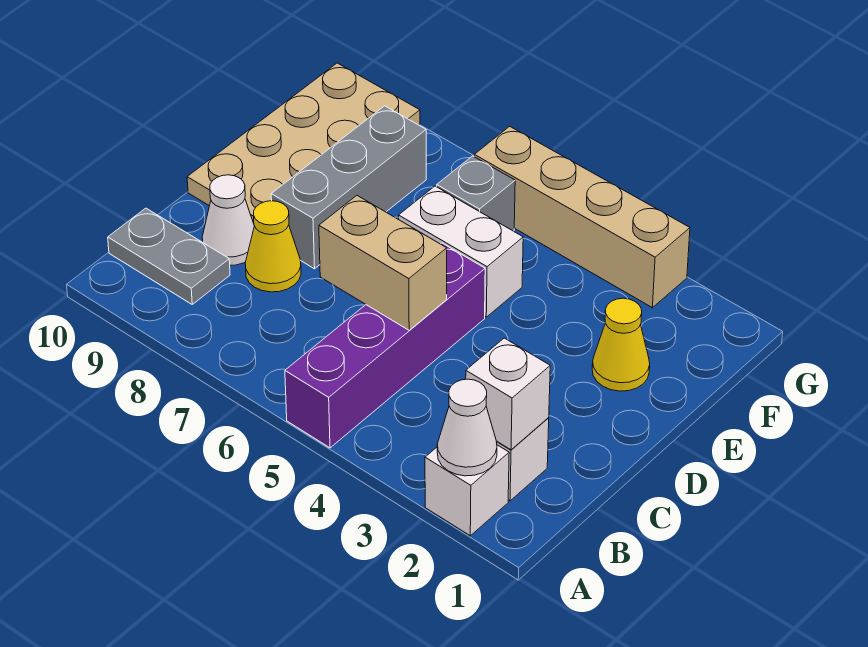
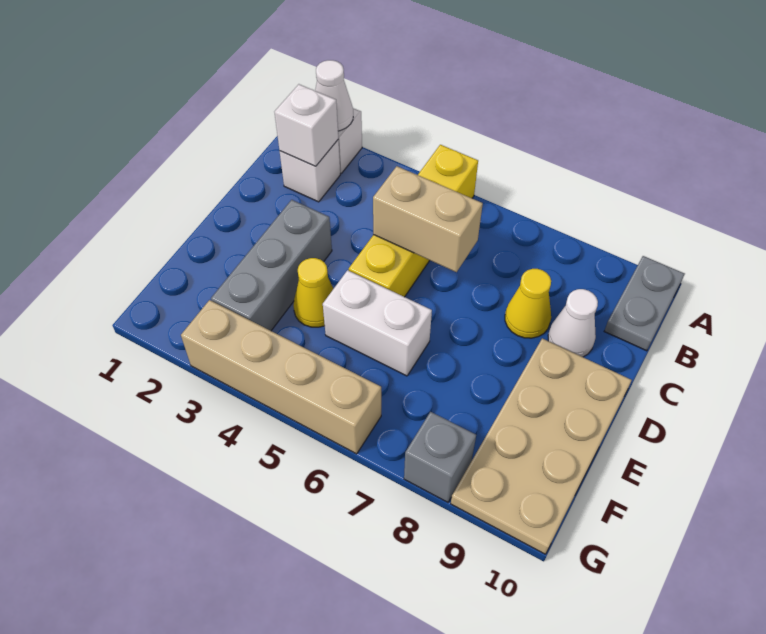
purple brick A5:D5 level 1 -> yellow brick A5:D5 level 1
grey plate B9:B10 level 1 -> grey plate A10:B10 level 1
grey brick D8:F8 level 1 -> grey brick D3:F3 level 1
yellow cone E2 level 1 -> yellow cone E4 level 1
grey brick F6 level 1 -> grey brick G8 level 1

